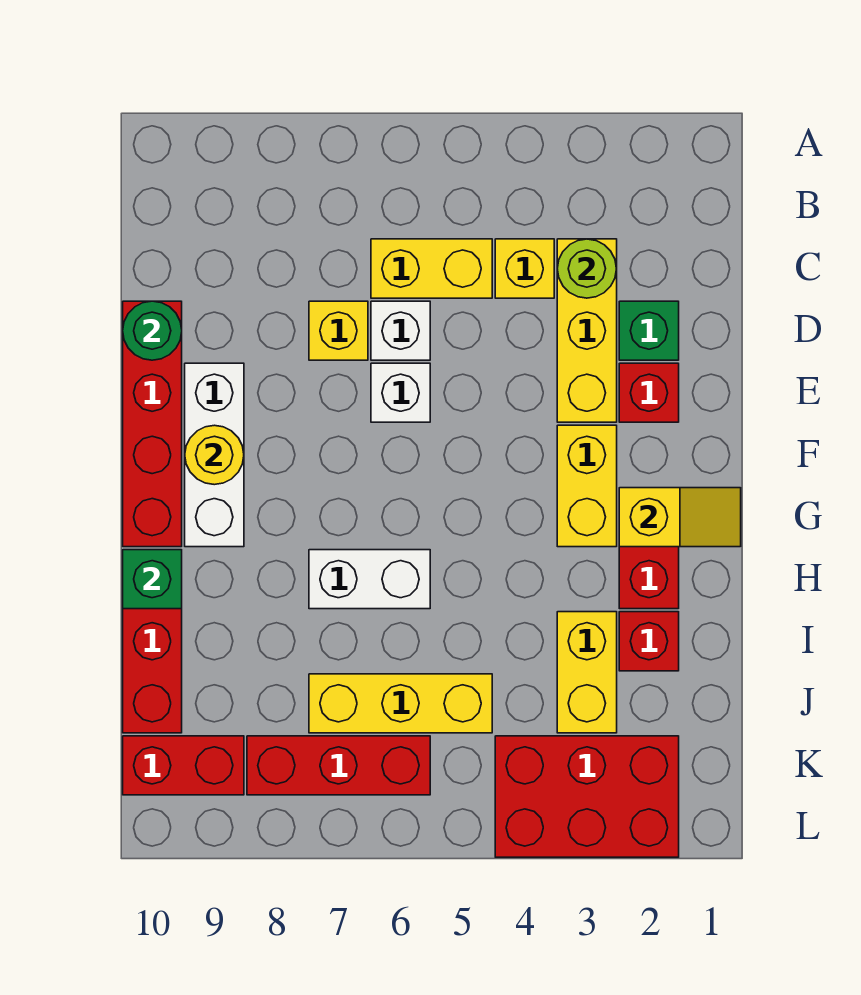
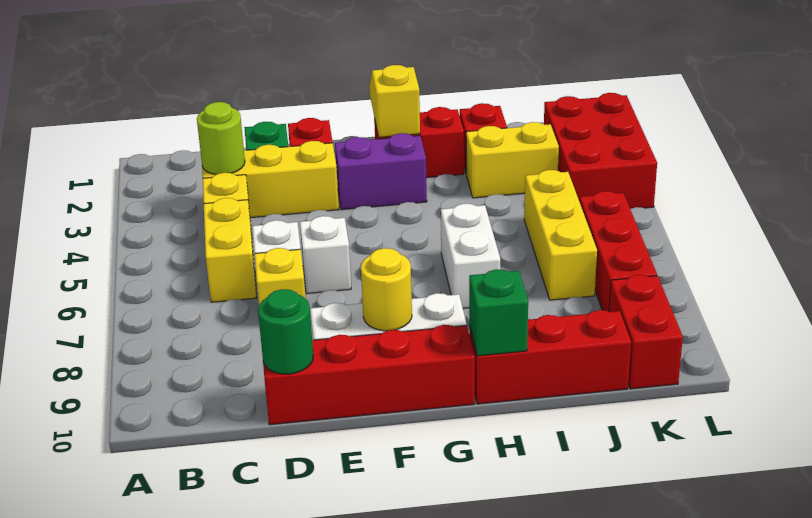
yellow brick F3:G3 level 1 -> purple brick F3:G3 level 1

